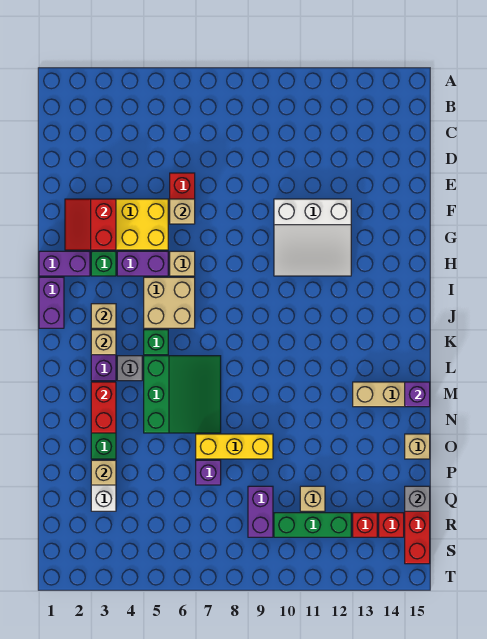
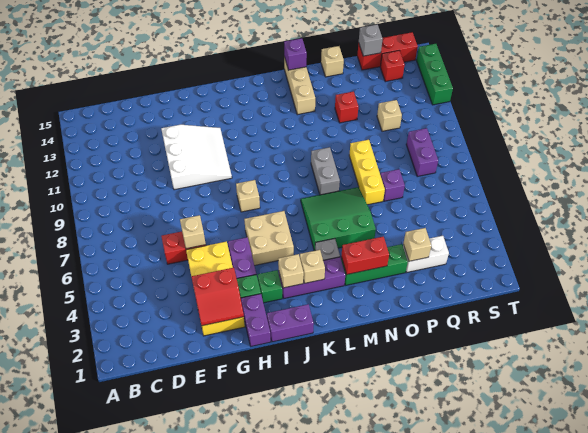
tan brick H6 level 1 -> tan brick I8 level 1
green brick K5 level 1 -> green brick I3 level 1
none -> grey brick M8:M9 level 1
purple brick Q9:R9 level 1 -> purple brick R8:R9 level 1
green brick R10:R12 level 1 -> green brick T12:T14 level 1
red brick R13 level 1 -> red brick O12 level 1

